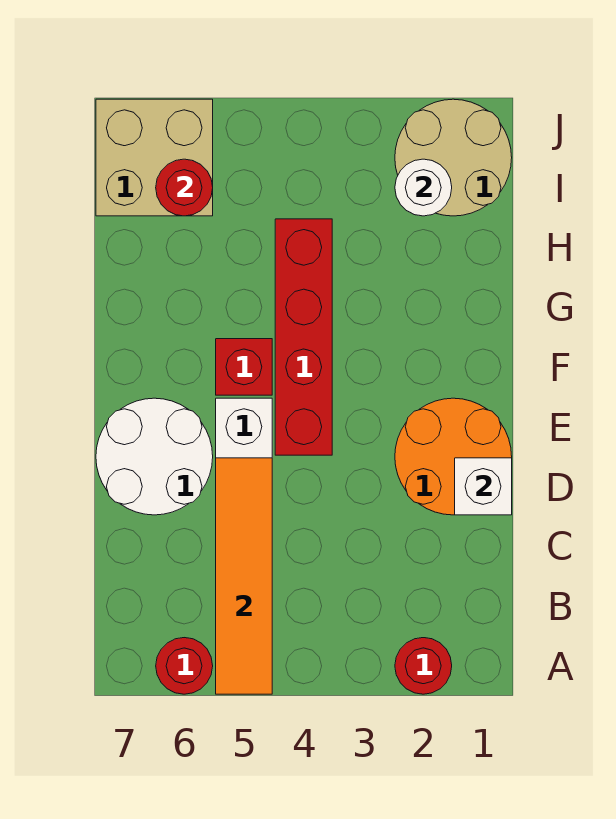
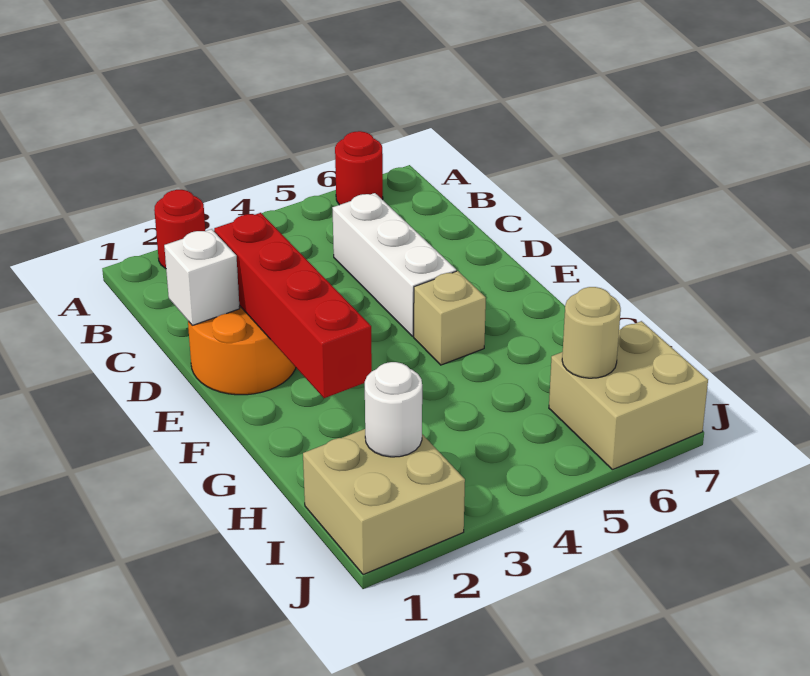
orange tile A5:D5 level 2 -> none
white round brick D6:E7 level 1 -> none
red brick E4:H4 level 1 -> red brick D2:G2 level 2
red brick F5 level 1 -> tan brick F5 level 1
tan round brick I1:J2 level 1 -> tan brick I1:J2 level 1
red round brick I6 level 2 -> tan round brick I6 level 2

